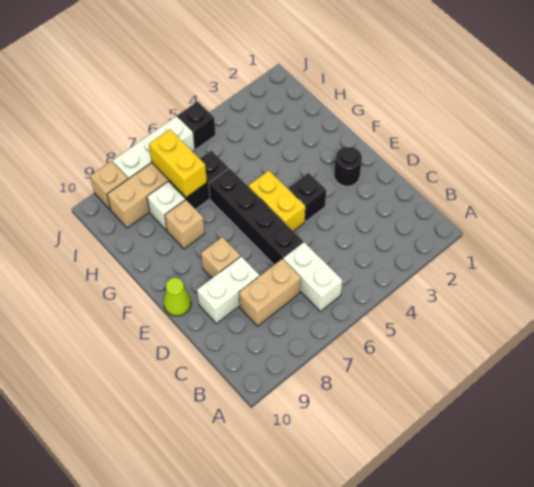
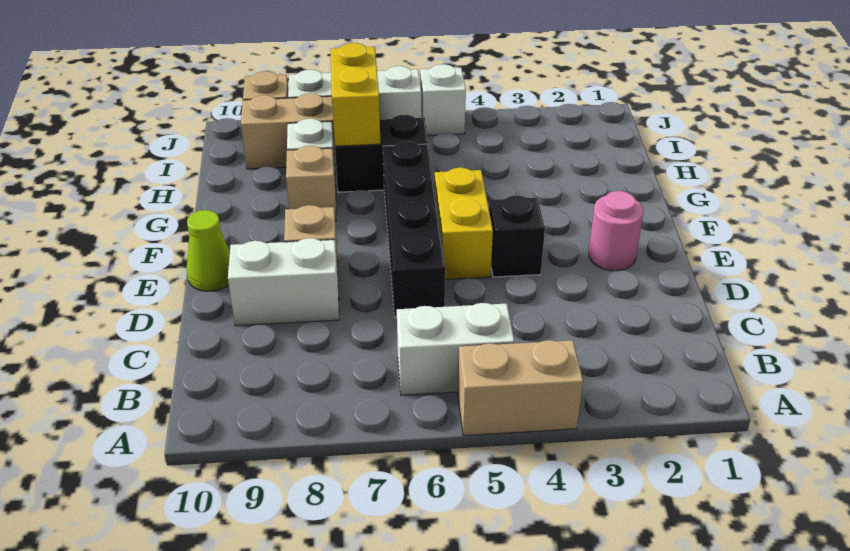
white brick B6:C6 level 1 -> white brick B5:B6 level 1
tan brick C7:C8 level 1 -> tan brick A4:A5 level 1
black round brick E2 level 1 -> pink round brick E2 level 1
black brick J5 level 1 -> white brick J5 level 1

